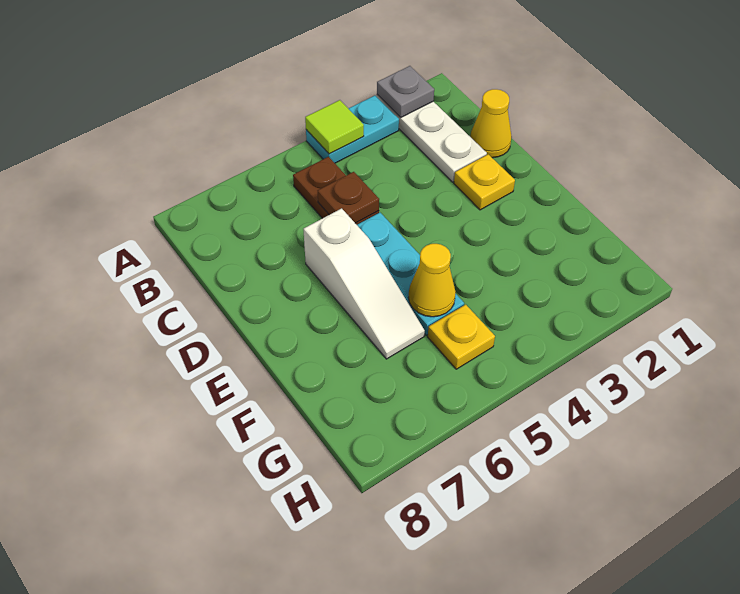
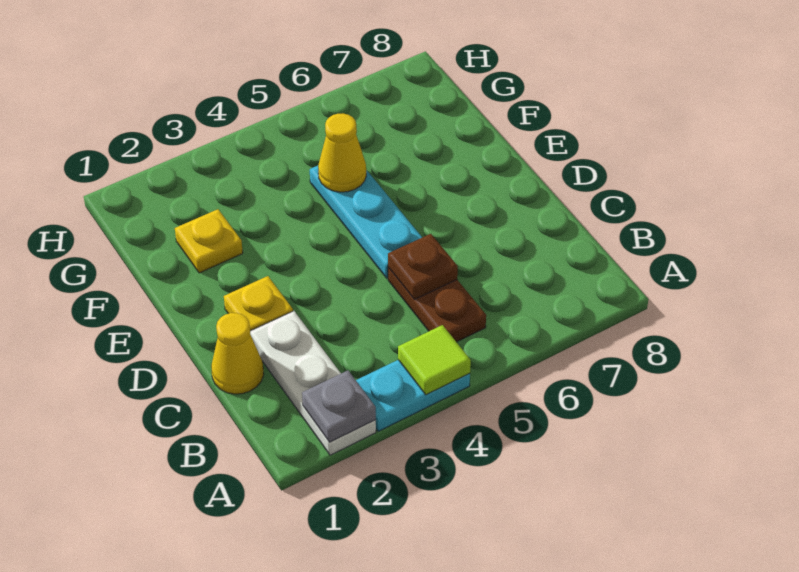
white slope D6:F6 level 1 top D -> none
yellow plate G5 level 1 -> yellow plate F2 level 1

